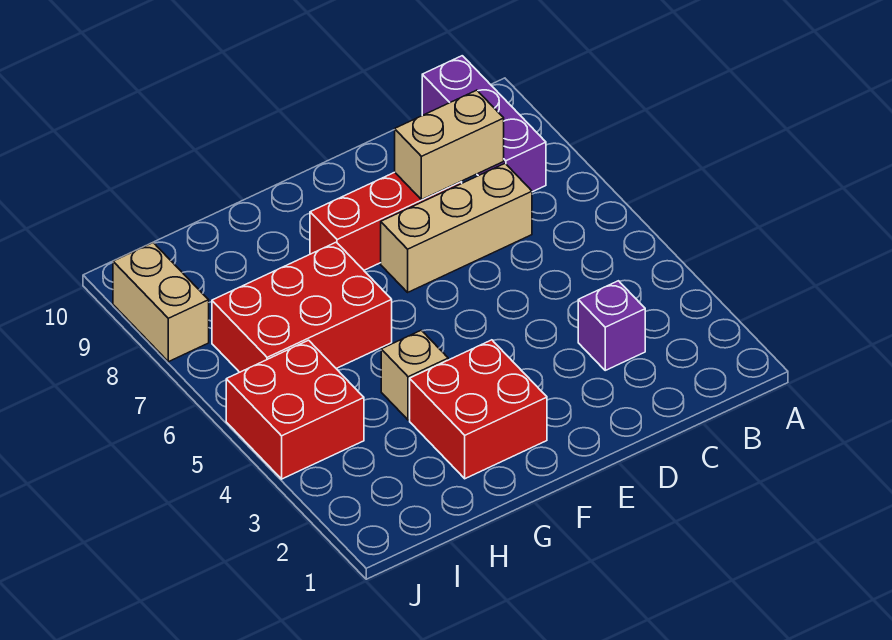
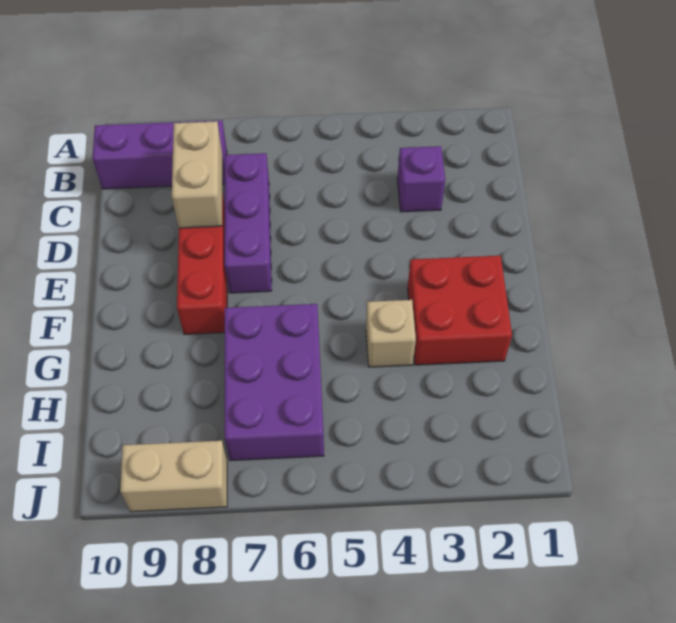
tan brick C7:E7 level 1 -> purple brick C7:E7 level 1
red brick G6:I7 level 1 -> purple brick G6:I7 level 1
red brick I4:J5 level 1 -> none

